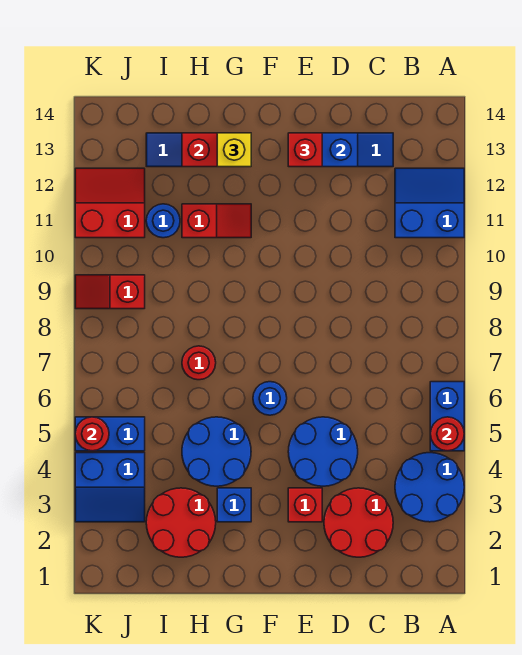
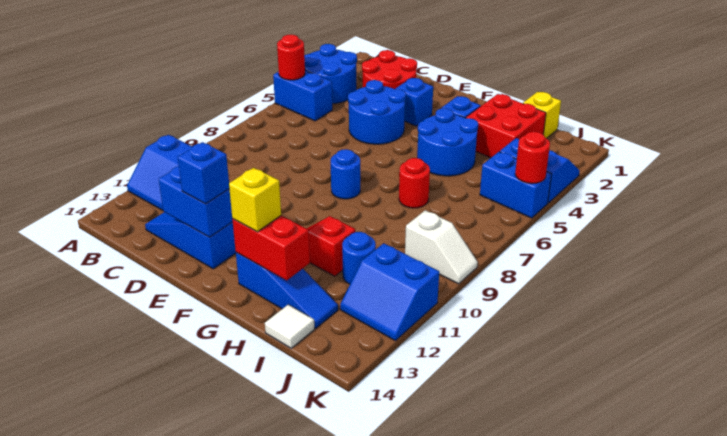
blue brick A5:A6 level 1 -> blue brick A5:B5 level 1
red brick E3 level 1 -> blue brick E3 level 1
red brick E13 level 3 -> blue brick E13 level 3
blue round brick F6 level 1 -> blue round brick F8 level 1
red round brick H2:I3 level 1 -> red brick H2:I3 level 1
none -> yellow brick I1 level 1
none -> white tile I14 level 1
red slope J9:K9 level 1 top J -> white slope J9:K9 level 1 top J
red slope J11:K12 level 1 top 11 -> blue slope J11:K12 level 1 top 11

